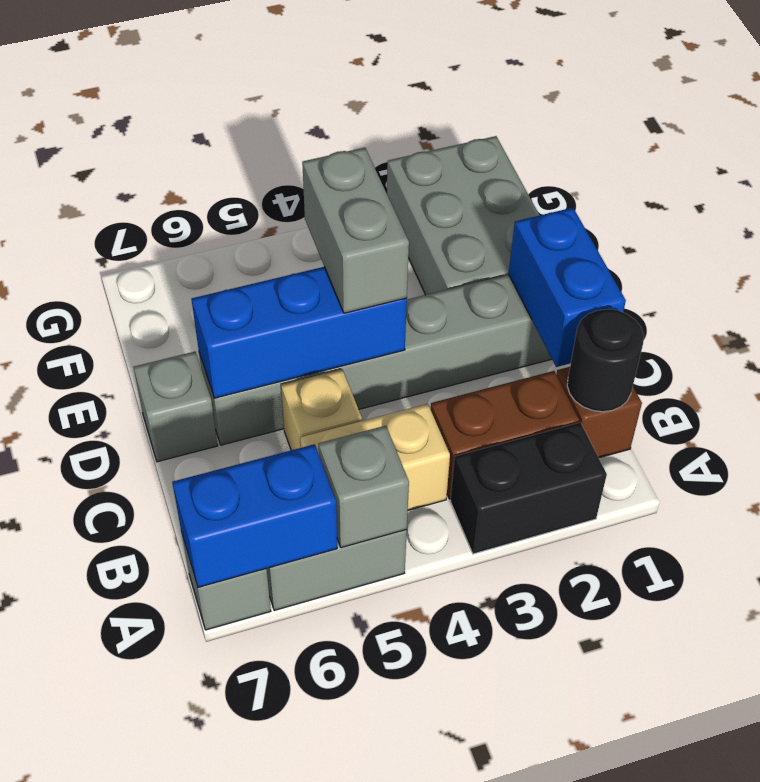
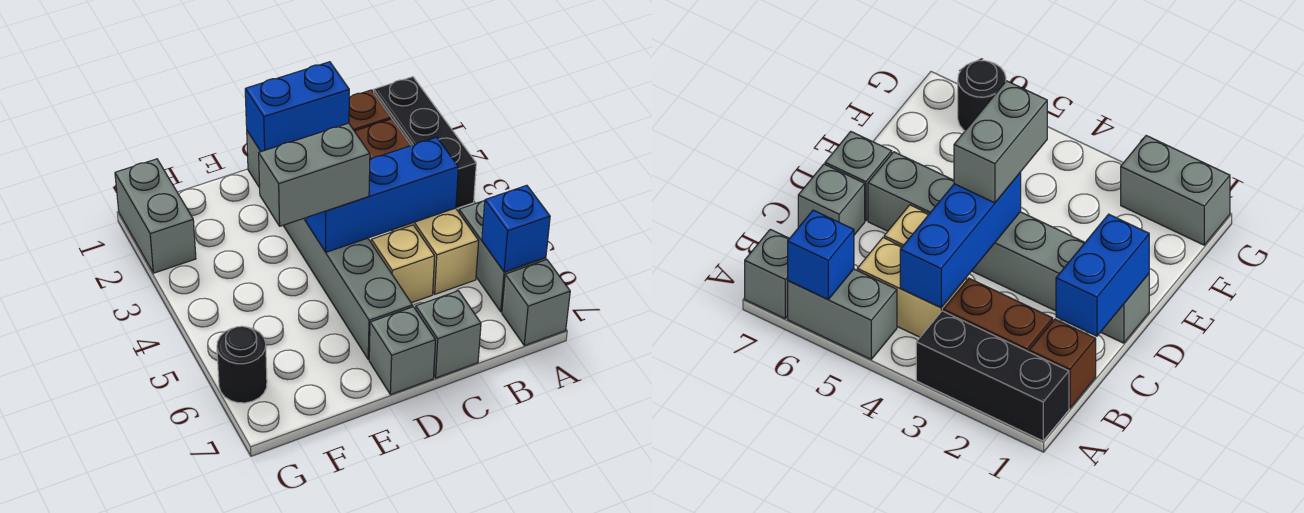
black brick A2:A3 level 1 -> black brick A1:A3 level 1
grey brick A5 level 2 -> grey brick C7 level 1
blue brick A6:A7 level 2 -> blue brick A6 level 2
black round brick B1 level 2 -> black round brick G6 level 1
blue brick D4:D6 level 2 -> blue brick B4:D4 level 2
grey brick E1:G2 level 1 -> grey brick G1:G2 level 1

